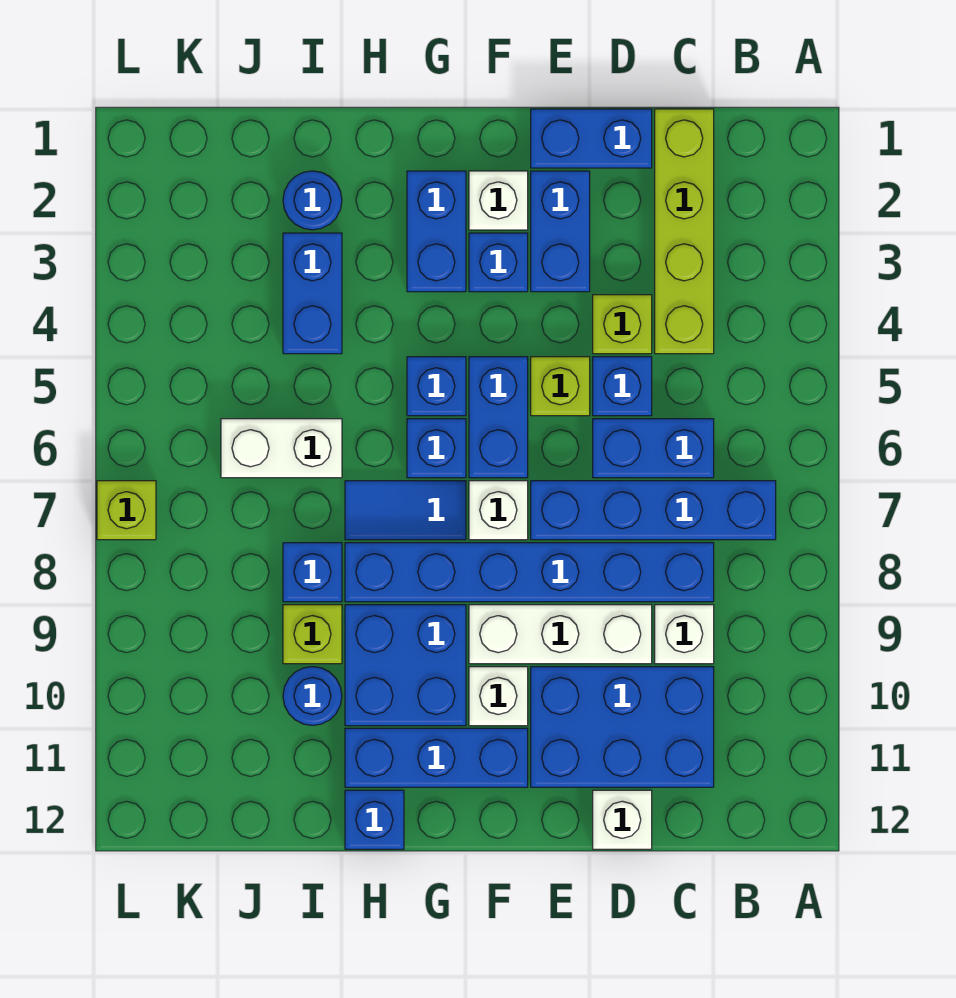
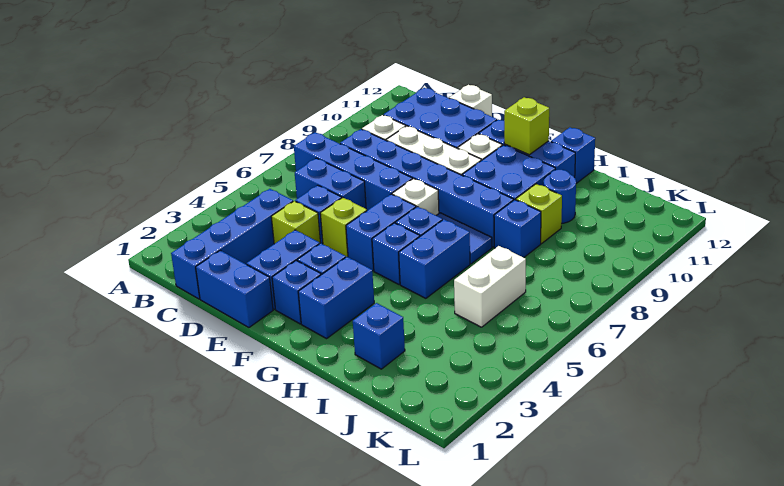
lime brick C1:C4 level 1 -> blue brick C1:C4 level 1
white brick F2 level 1 -> blue brick F2 level 1
blue round brick I2 level 1 -> blue brick I2 level 1
blue brick I3:I4 level 1 -> blue brick H5:H6 level 1
white brick I6:J6 level 1 -> white brick J5:J6 level 1
lime brick L7 level 1 -> lime brick G11 level 2

